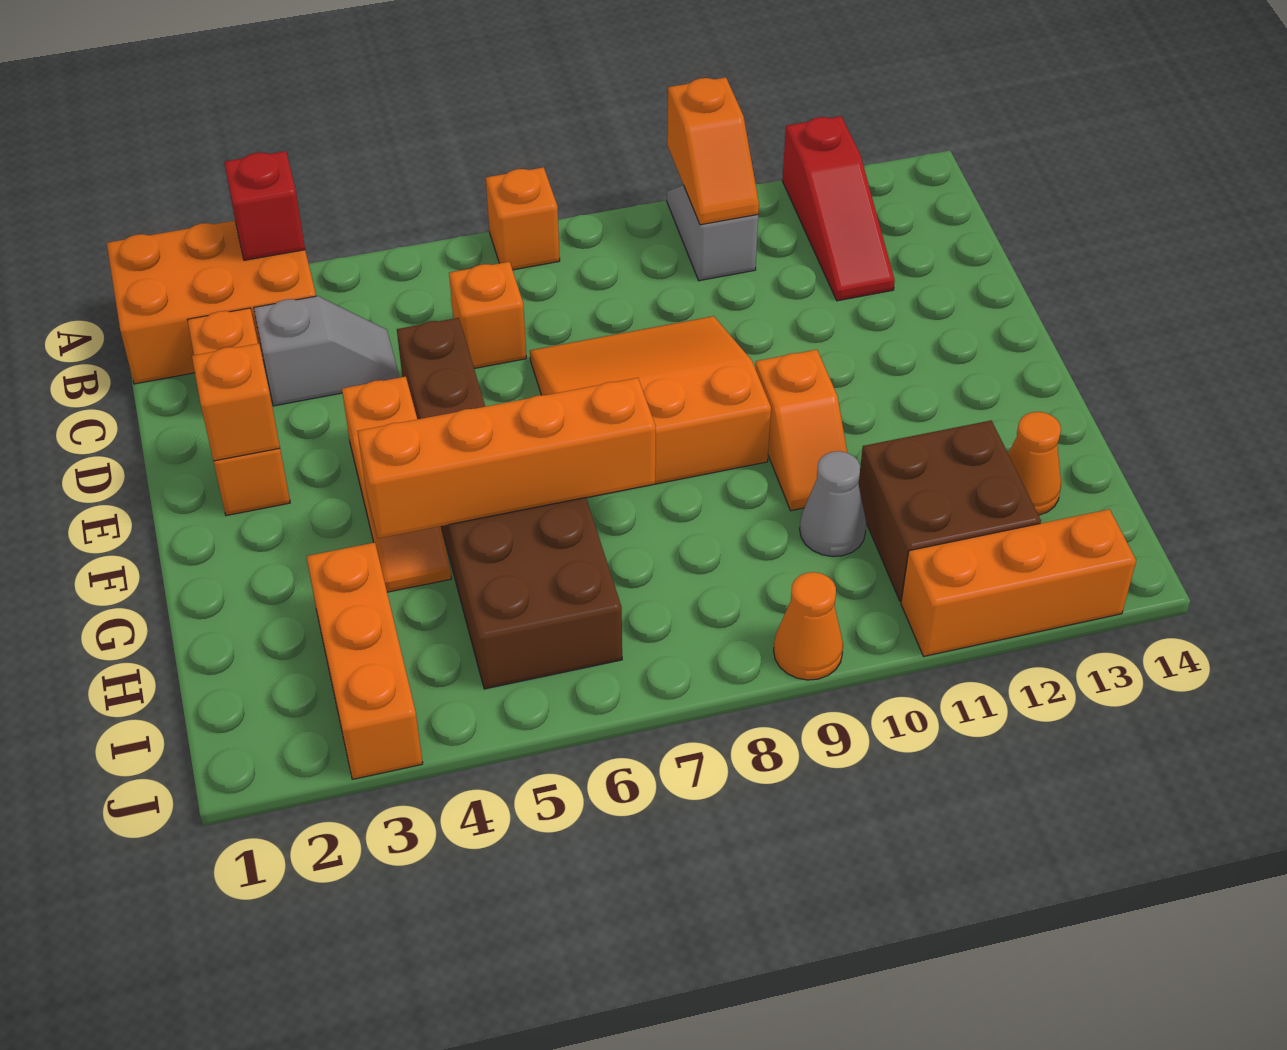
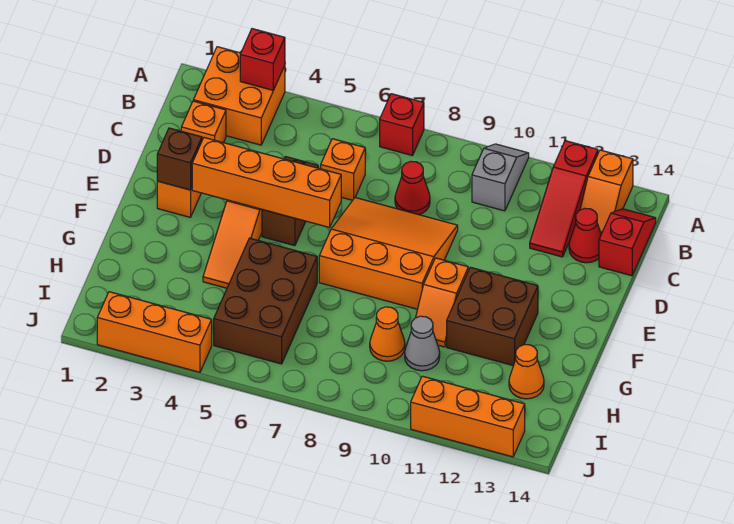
orange brick A1:B3 level 1 -> orange brick A2:B3 level 1
orange brick A7 level 1 -> red brick A7 level 1
orange slope A10:B10 level 2 top A -> orange slope A13:B13 level 1 top A
none -> red slope B14:C14 level 1 top C
grey slope C3:C4 level 1 top 3 -> none
none -> red cone C8 level 1
none -> red cone C13 level 1
orange brick E2 level 2 -> brown brick E2 level 2
orange brick G4:G7 level 2 -> orange brick E3:E6 level 2
orange brick H3:J3 level 1 -> orange brick J2:J4 level 1
brown brick H11:I12 level 1 -> brown brick F11:G12 level 1
orange cone J9 level 1 -> orange cone H9 level 1

